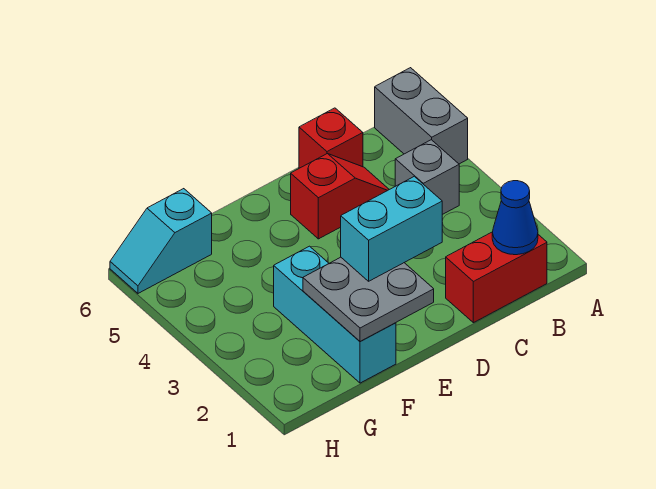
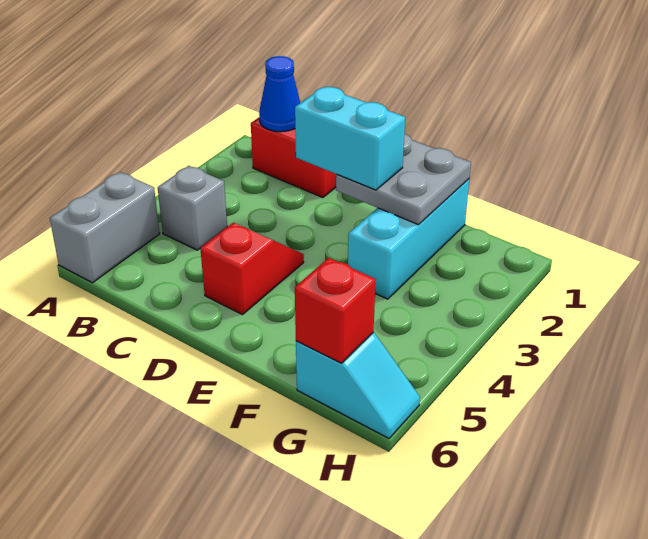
red slope C5:D5 level 1 top D -> red slope D4:D5 level 1 top 5
red brick C6 level 1 -> red brick G6 level 2

